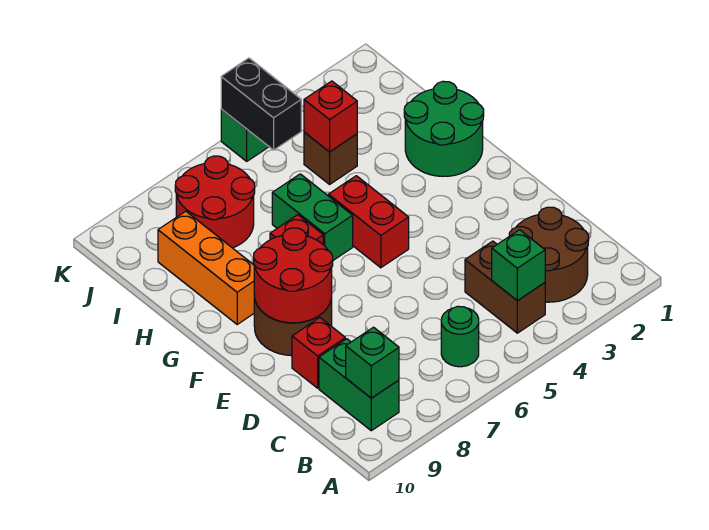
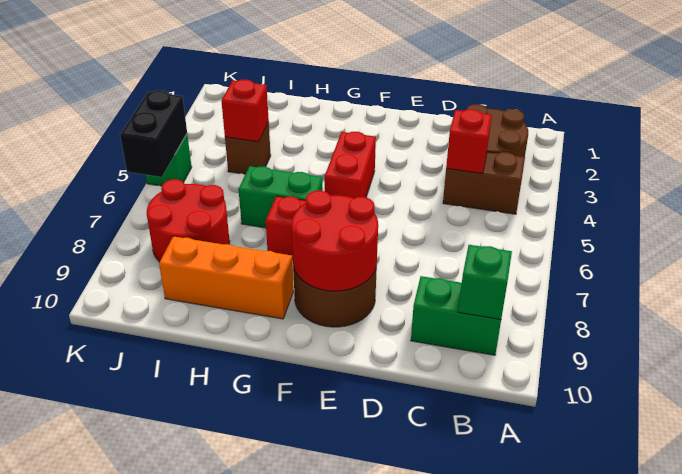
green brick B4 level 2 -> none
green round brick B6 level 1 -> none
red brick D9 level 1 -> red brick C4 level 2
red brick F5:G5 level 1 -> red brick F4:F5 level 1
green round brick G1:H2 level 1 -> none
black brick J5:K5 level 2 -> black brick K5:K6 level 2

